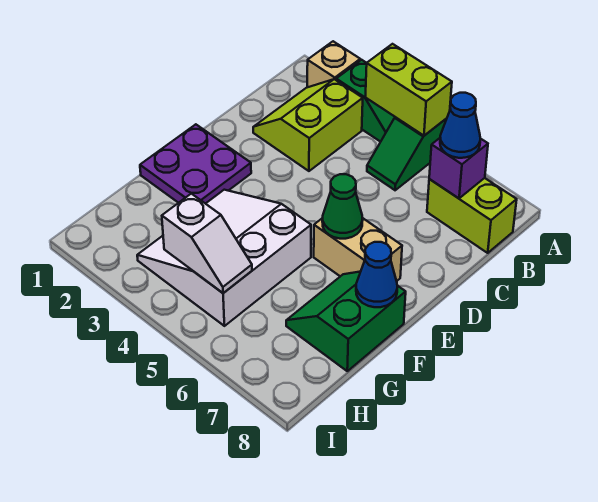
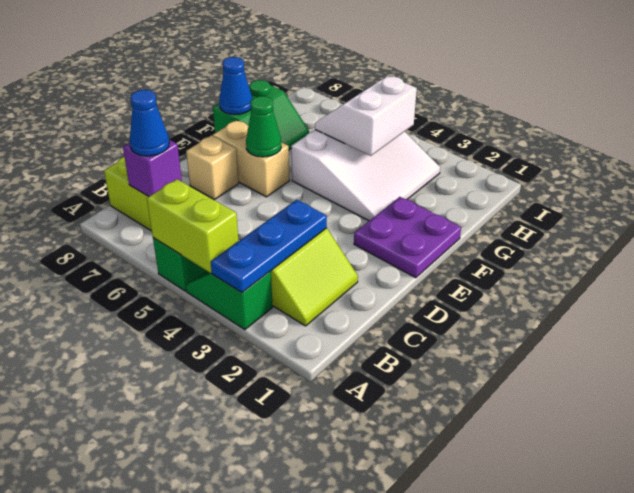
tan brick A2 level 1 -> tan brick D7 level 1
none -> blue plate A3:C3 level 2
white slope H4:H5 level 2 top 4 -> white slope G4:H5 level 2 top 4

